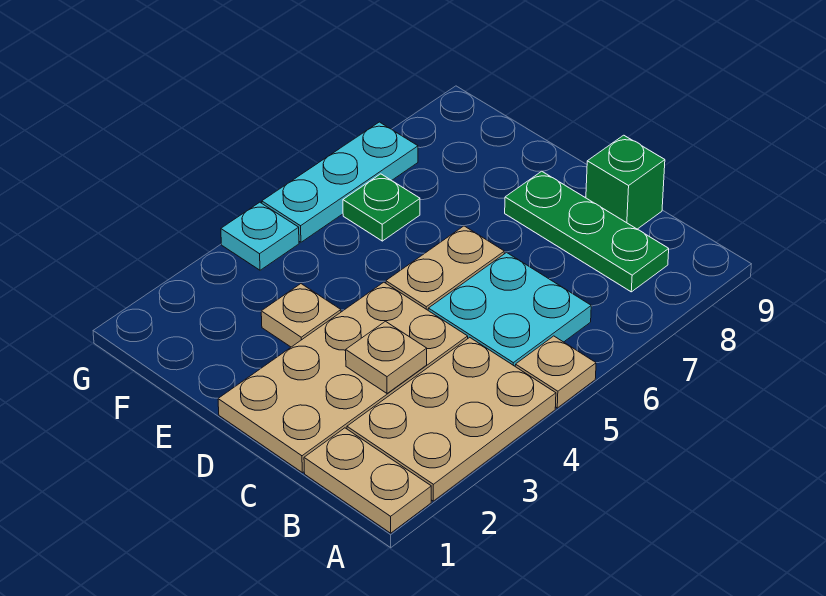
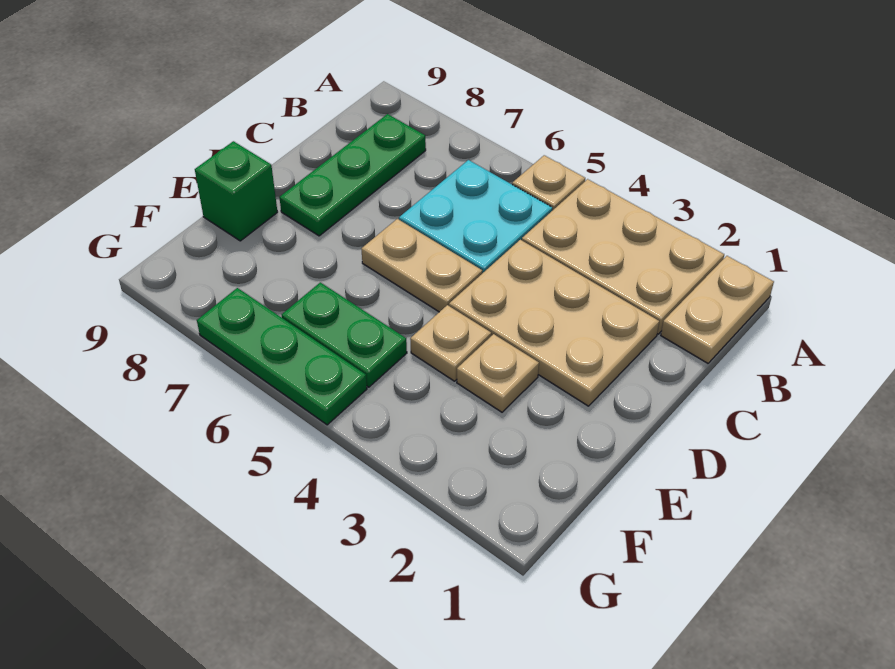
tan plate C1:D4 level 1 -> tan plate C2:D4 level 1
tan plate C3 level 2 -> tan plate E4 level 1
green brick C9 level 1 -> green brick E9 level 1
green plate F6 level 1 -> green plate F5:F6 level 1
cyan plate G4 level 1 -> none
cyan plate G5:G7 level 1 -> green plate G5:G7 level 1

